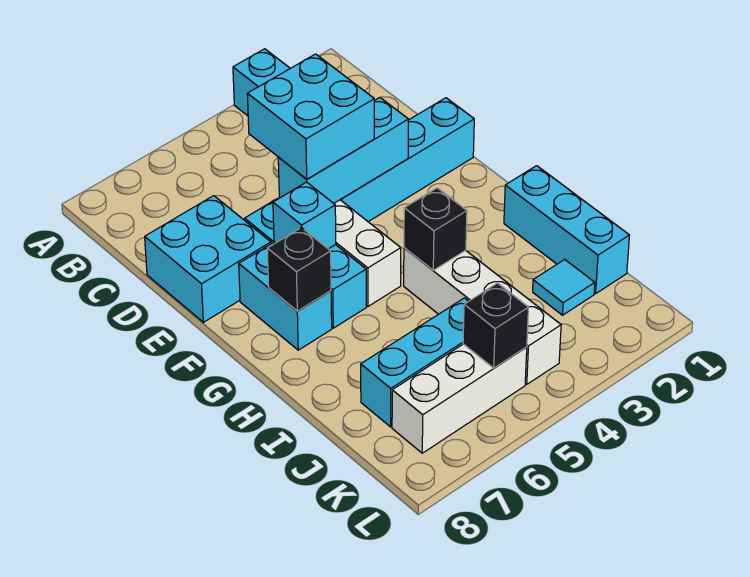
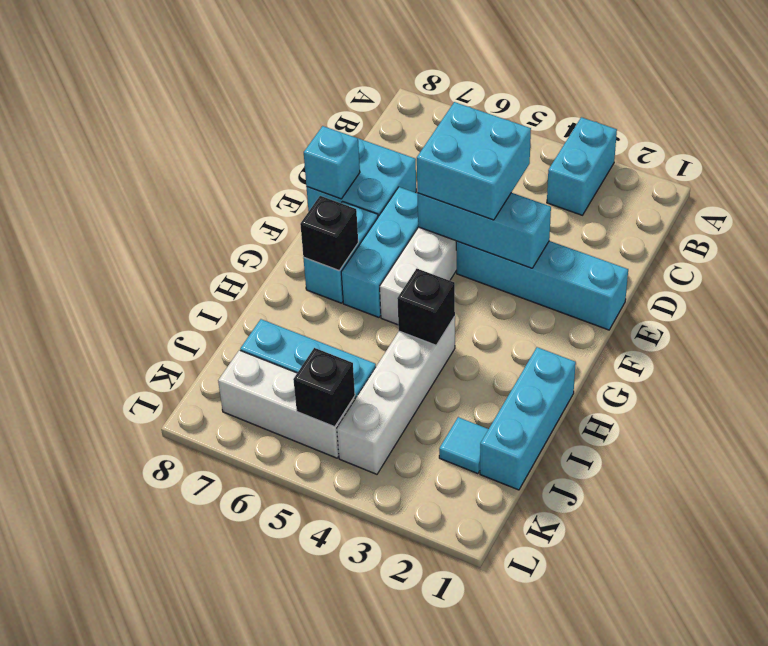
cyan brick F6 level 2 -> cyan brick E8 level 2

